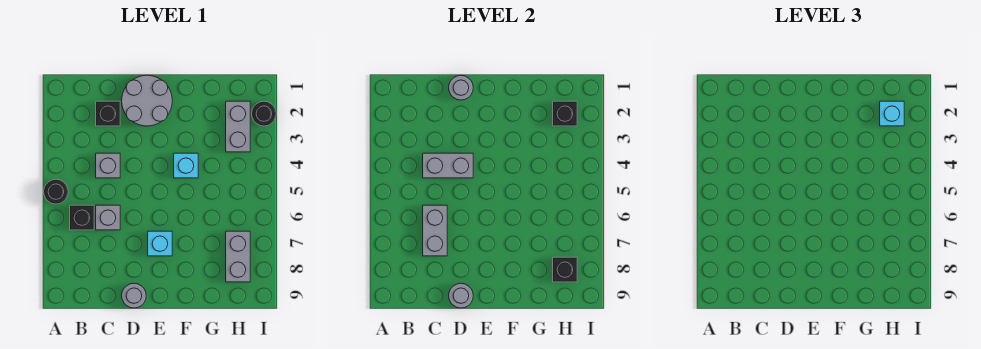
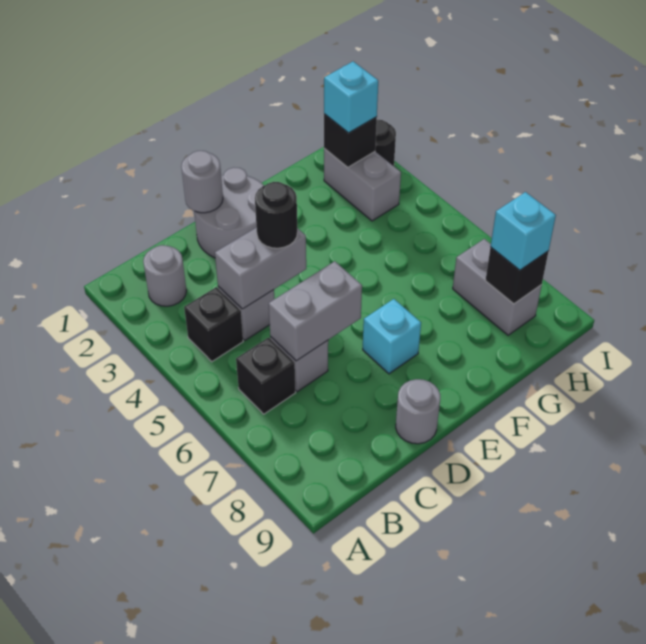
black round brick A5 level 1 -> black round brick D4 level 3
black brick C2 level 1 -> black brick B4 level 1
grey brick C6:C7 level 2 -> grey brick C6:D6 level 2
grey round brick D9 level 2 -> grey round brick B2 level 1
cyan brick F4 level 1 -> cyan brick H8 level 3

